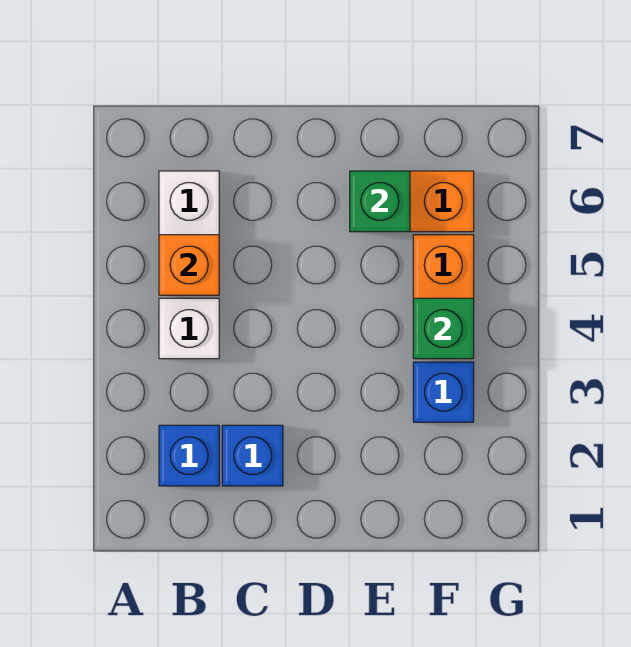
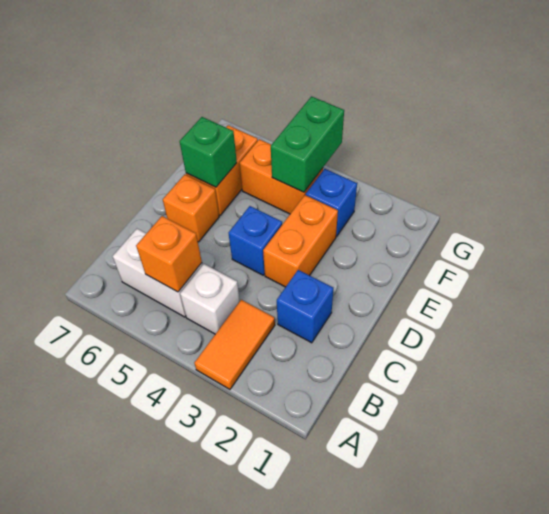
none -> orange tile A3:B3 level 1
blue brick B2 level 1 -> blue brick D4 level 1
none -> orange brick D3:E3 level 1
none -> orange brick D6 level 1
green brick F4 level 2 -> green brick F4:G4 level 2

